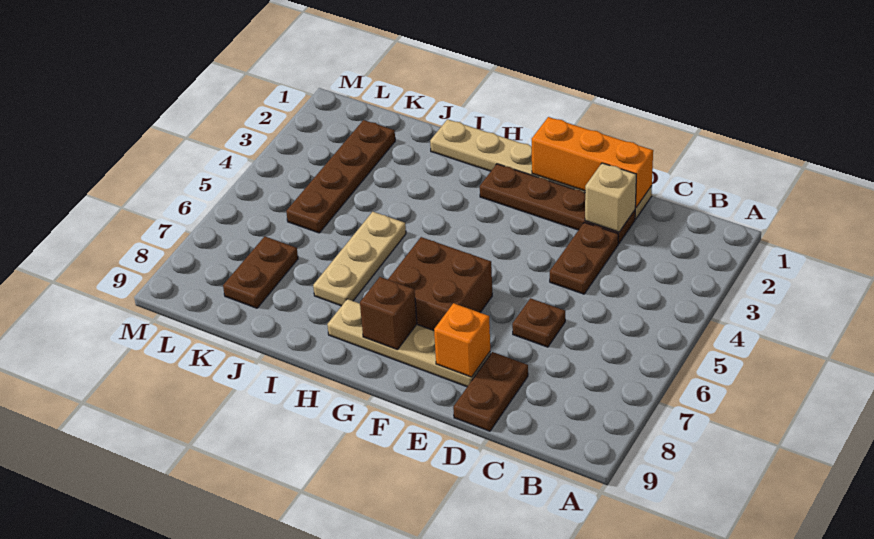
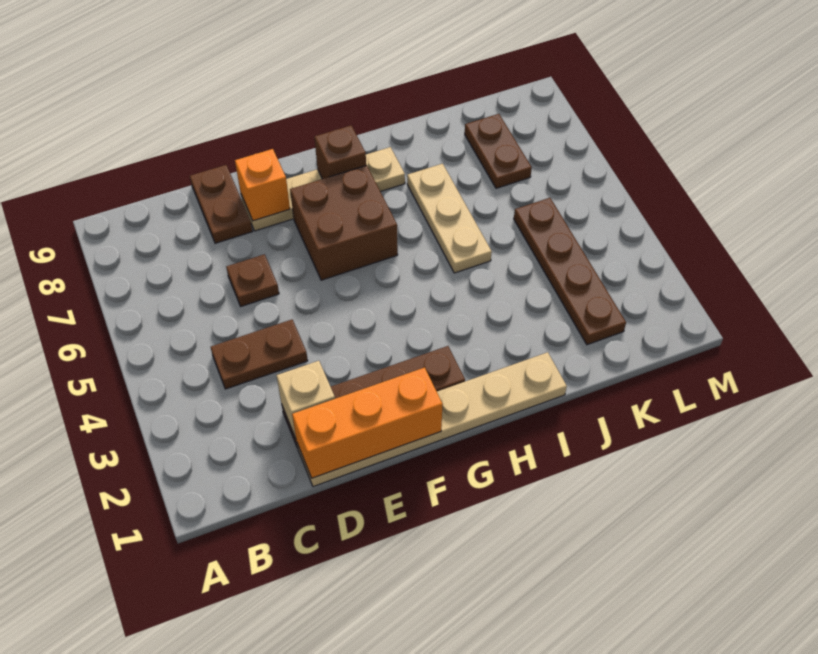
brown plate D3:D4 level 1 -> brown plate C4:D4 level 1

